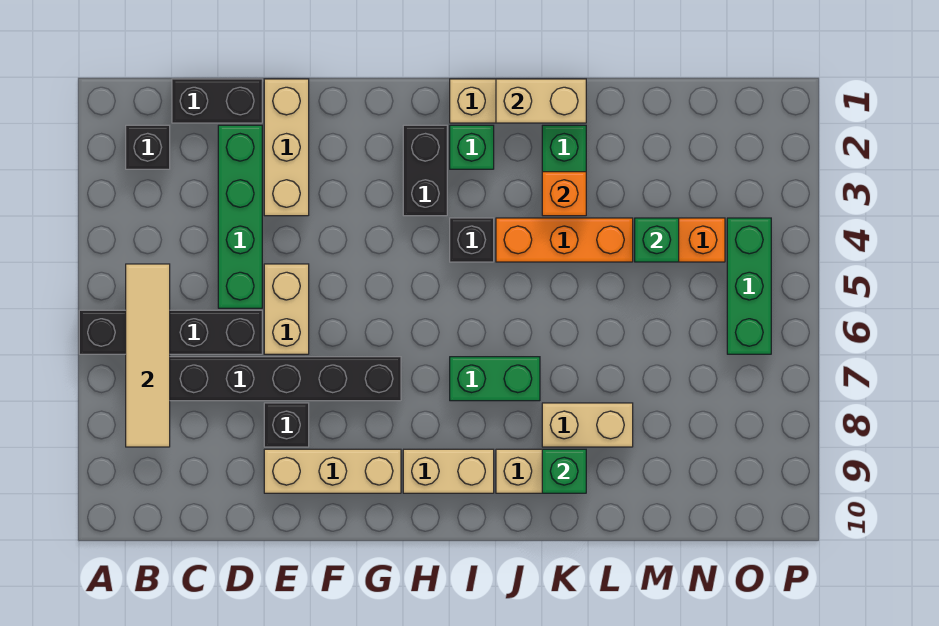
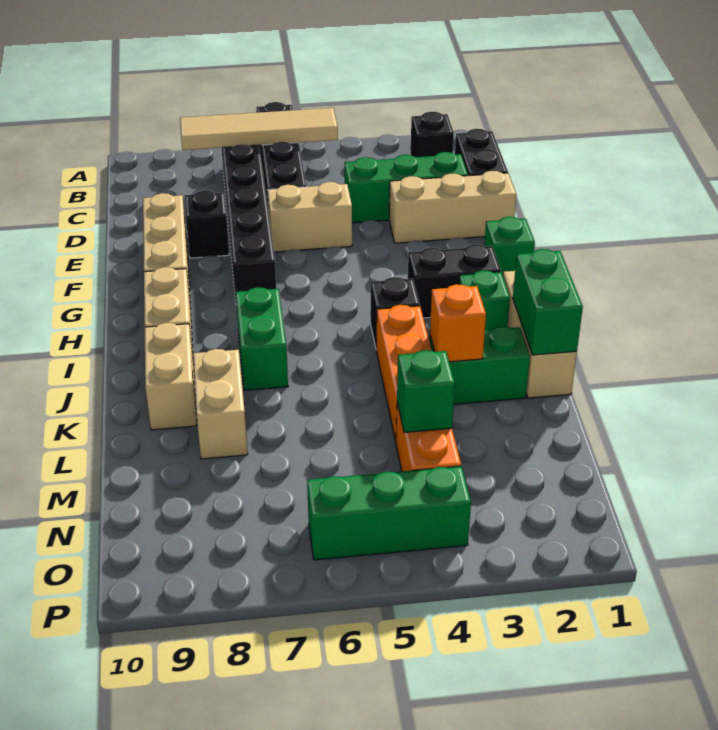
green brick D2:D5 level 1 -> green brick D2:D4 level 1
tan brick J1:K1 level 2 -> green brick J1:K1 level 2
green brick K9 level 2 -> green brick G1 level 1

